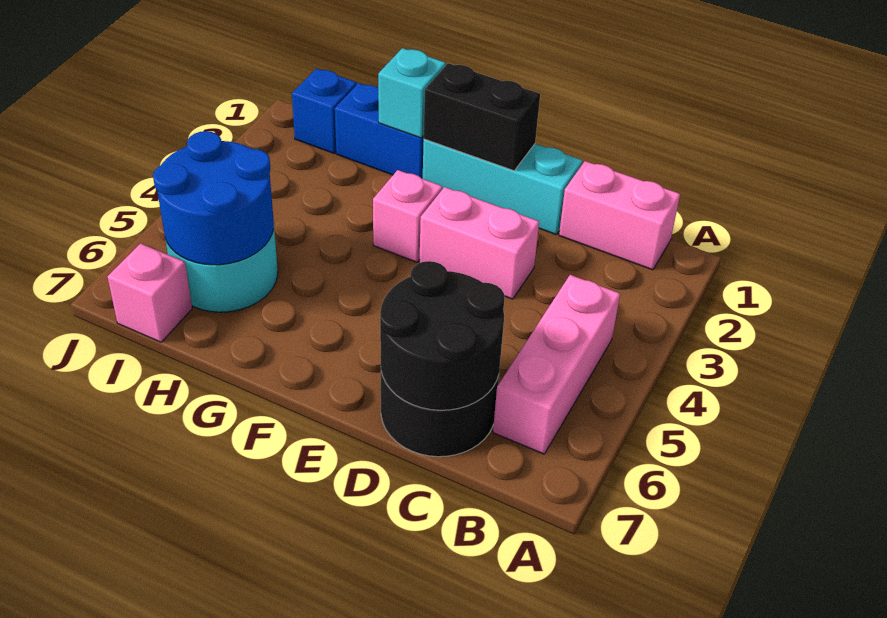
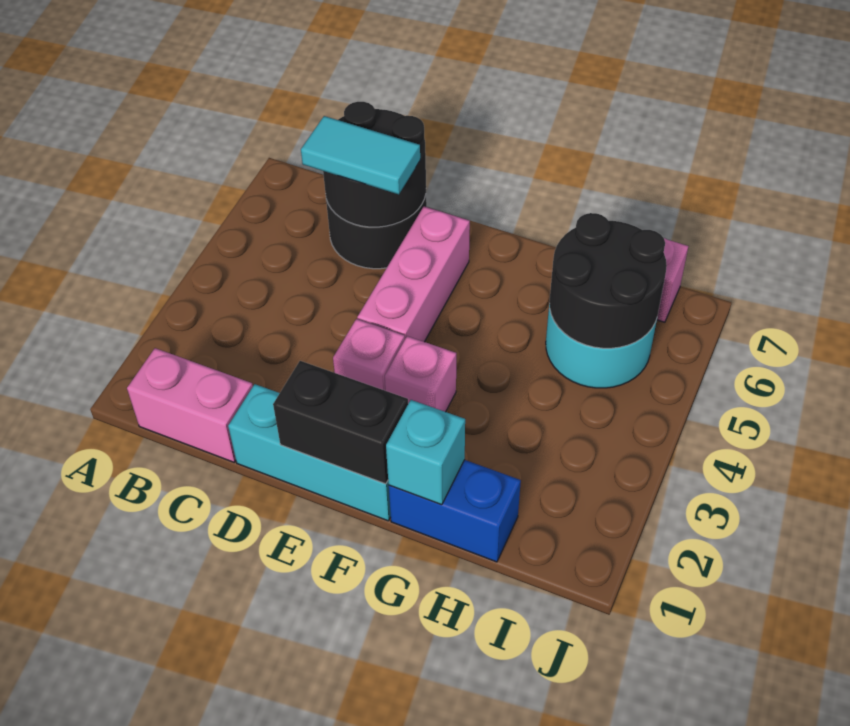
pink brick B4:B6 level 1 -> pink brick E4:E6 level 1
none -> cyan tile C6:D6 level 3
pink brick D3:E3 level 1 -> pink brick E3 level 1
blue round brick H5:I6 level 2 -> black round brick H5:I6 level 2
blue brick I1 level 1 -> none

